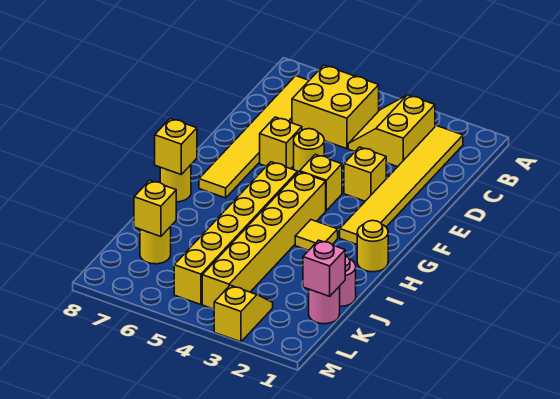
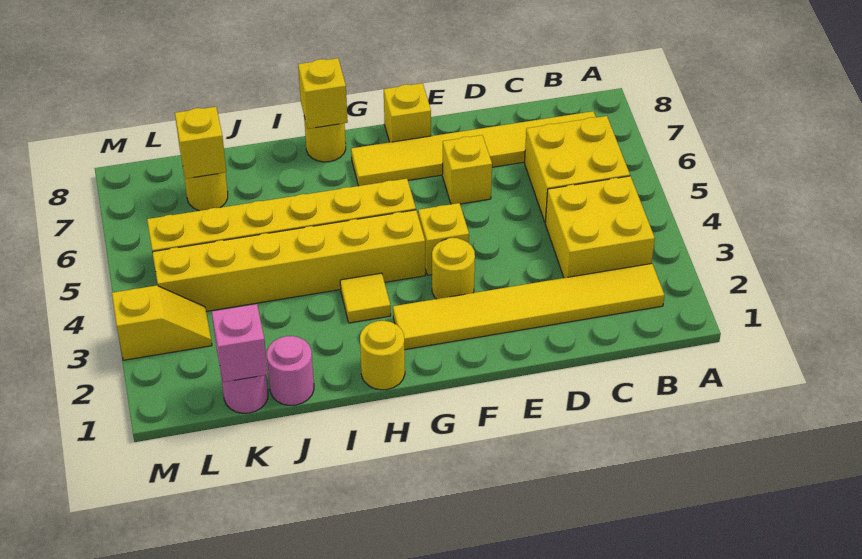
yellow slope B3:C4 level 1 top 3 -> yellow brick B3:C4 level 1
yellow brick E3 level 1 -> yellow brick F8 level 1
yellow round brick E5 level 1 -> yellow round brick F3 level 1

